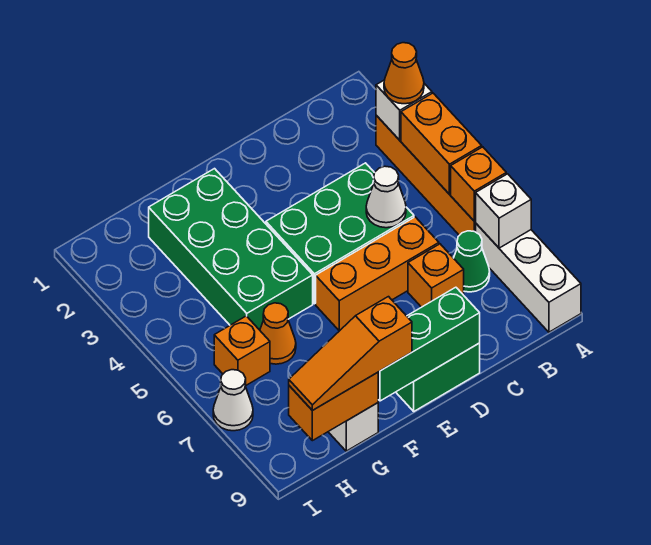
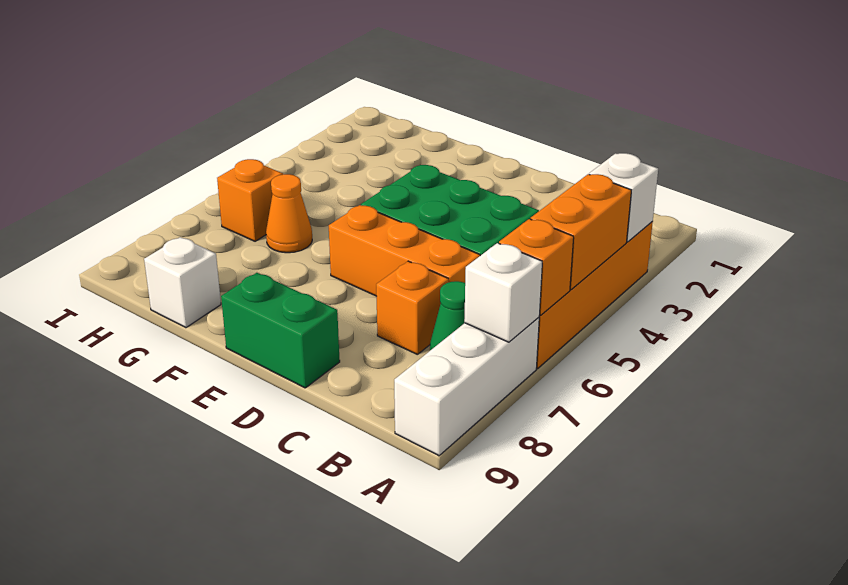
orange cone A3 level 3 -> none
white cone C5 level 2 -> none
green brick D9:F9 level 2 -> none
green brick F2:G5 level 1 -> none
orange slope F9:H9 level 3 top F -> none
orange brick G9:H9 level 2 -> none
white cone I7 level 1 -> none

